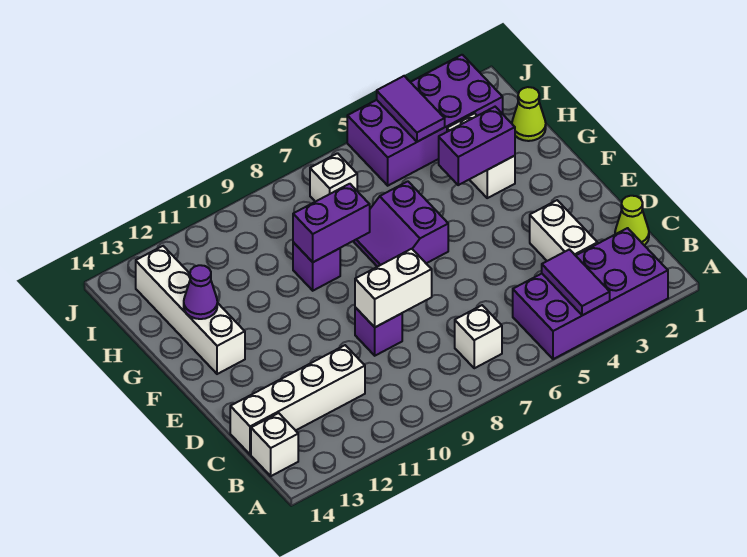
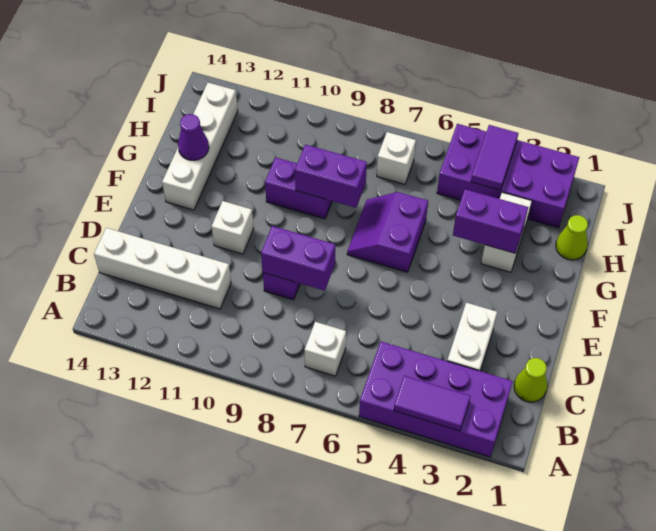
purple tile A4:B4 level 2 -> purple tile A3:A4 level 2
white brick B14 level 1 -> white brick E11 level 1
white brick D8:D9 level 2 -> purple brick D8:D9 level 2
purple brick G9 level 1 -> purple brick G9:G10 level 1

